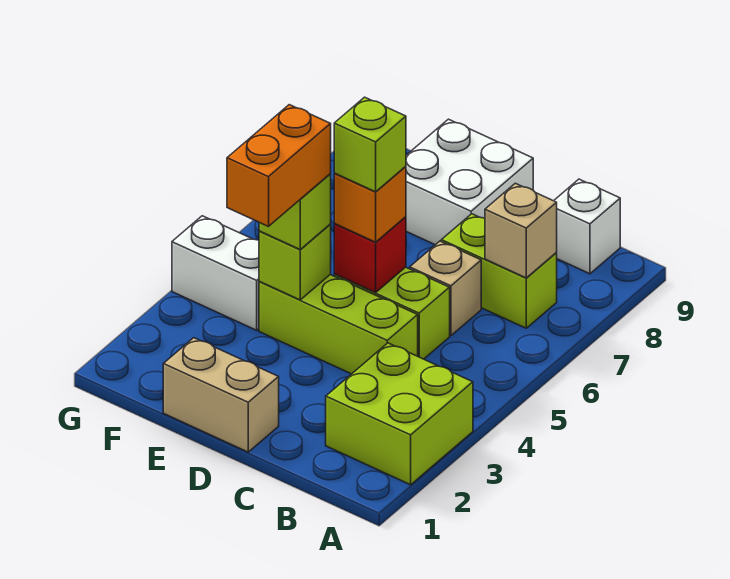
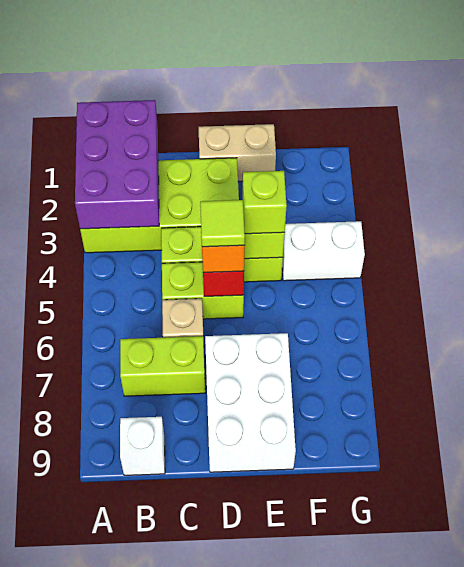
none -> purple brick A1:B3 level 2
lime brick A2:B3 level 1 -> lime brick A2:D3 level 1
tan brick B7 level 2 -> none
lime brick D5 level 4 -> lime tile D5 level 4
white brick D8:E9 level 1 -> white brick D7:E9 level 1
orange brick E3:E4 level 4 -> none

